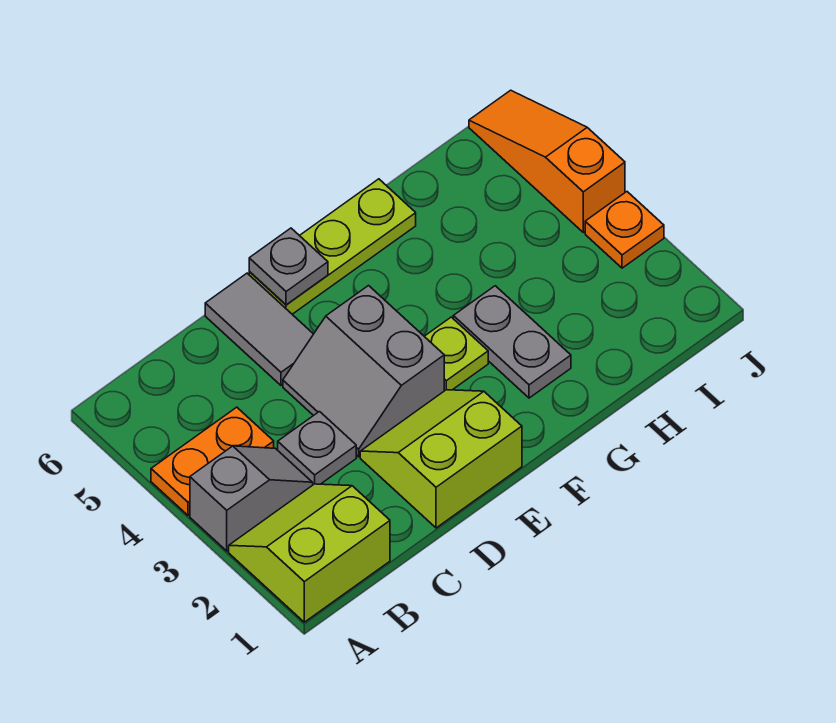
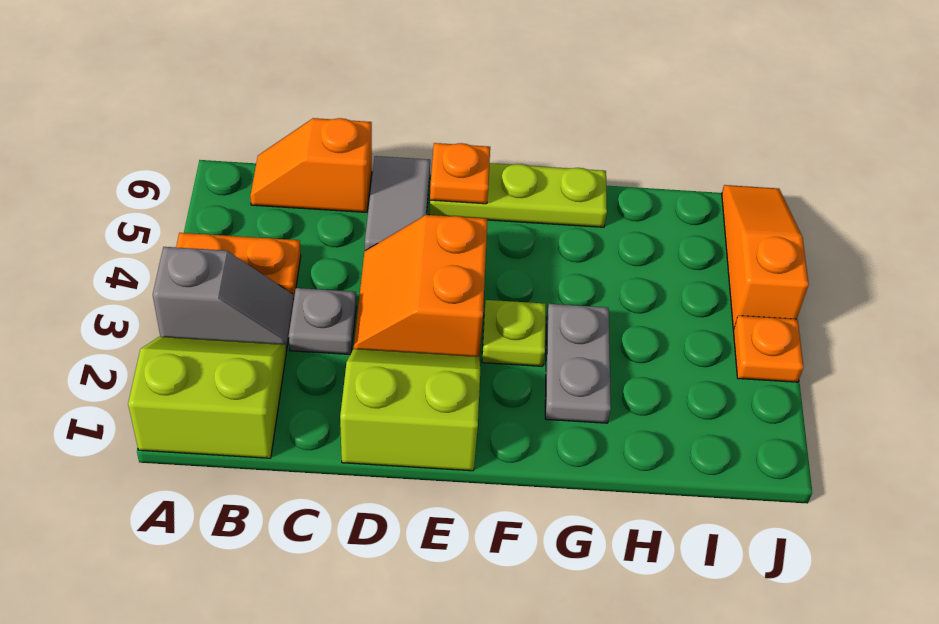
none -> orange slope B6:C6 level 1 top C
grey slope D3:E4 level 1 top E -> orange slope D3:E4 level 1 top E
grey plate E6 level 2 -> orange plate E6 level 2

